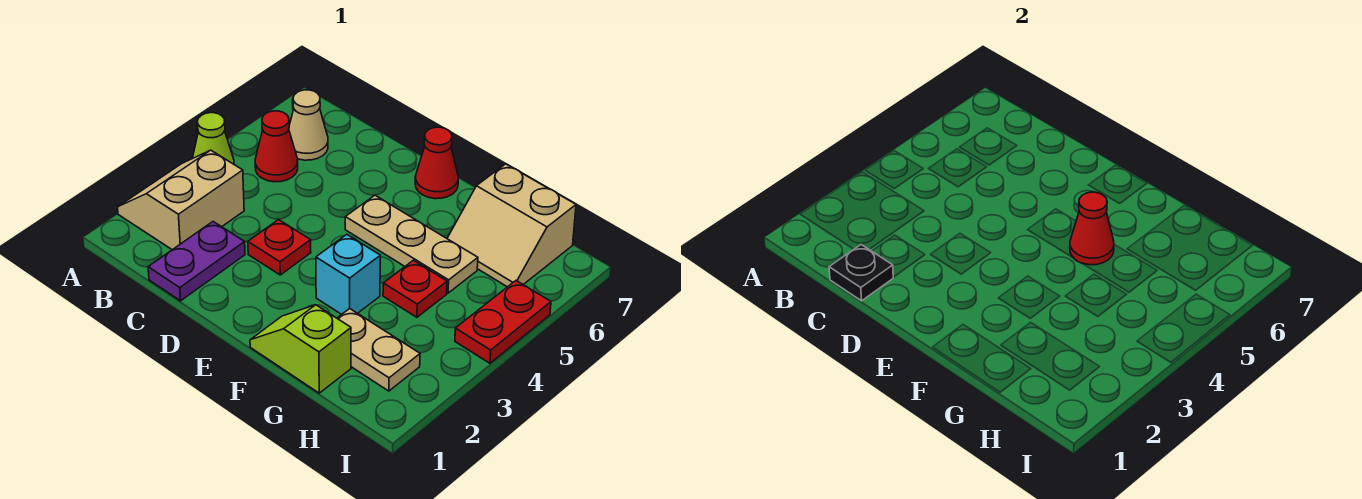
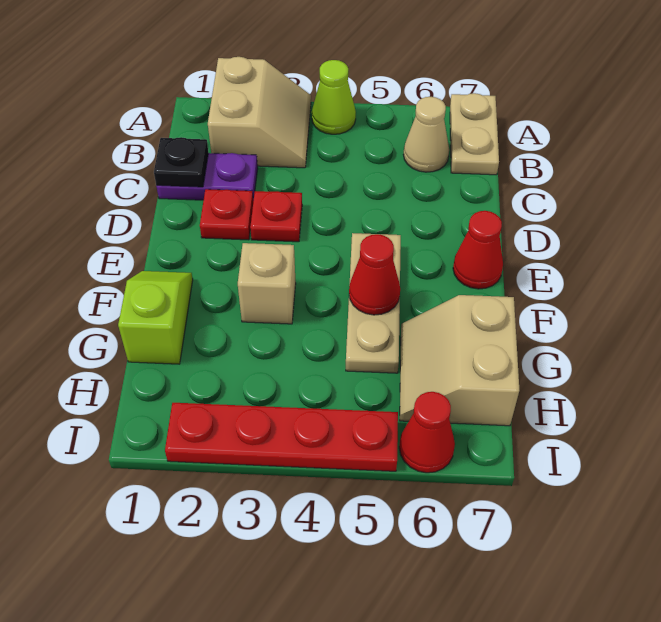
tan slope A2:B3 level 1 top B -> tan slope A2:B3 level 1 top 2
red cone B5 level 1 -> red cone I6 level 1
cyan brick F3 level 1 -> tan brick F3 level 1
tan plate G2:H2 level 1 -> tan plate A7:B7 level 1
red plate G4 level 1 -> red plate D2 level 1
red plate I4:I5 level 1 -> red plate I2:I5 level 1

